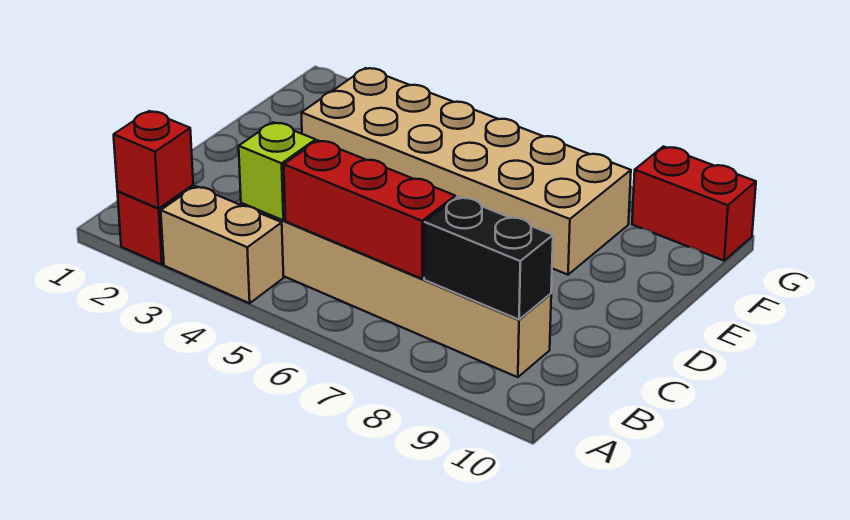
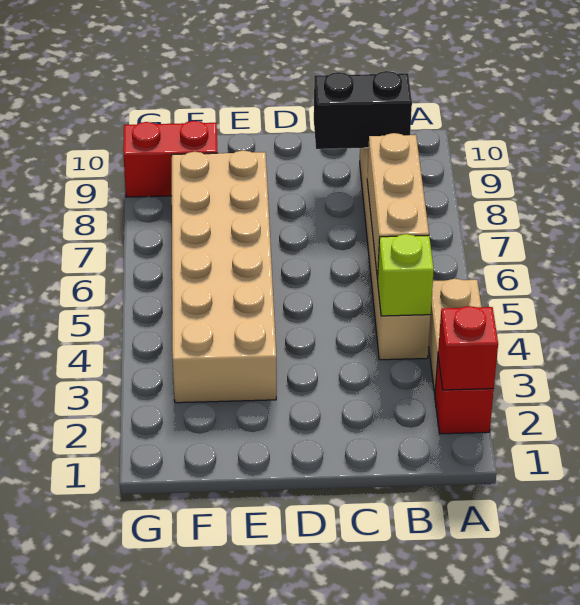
red brick B5:B7 level 2 -> tan brick B5:B7 level 2
black brick B8:B9 level 2 -> black brick B9:C9 level 2
red brick G9:G10 level 1 -> red brick F9:G9 level 1

